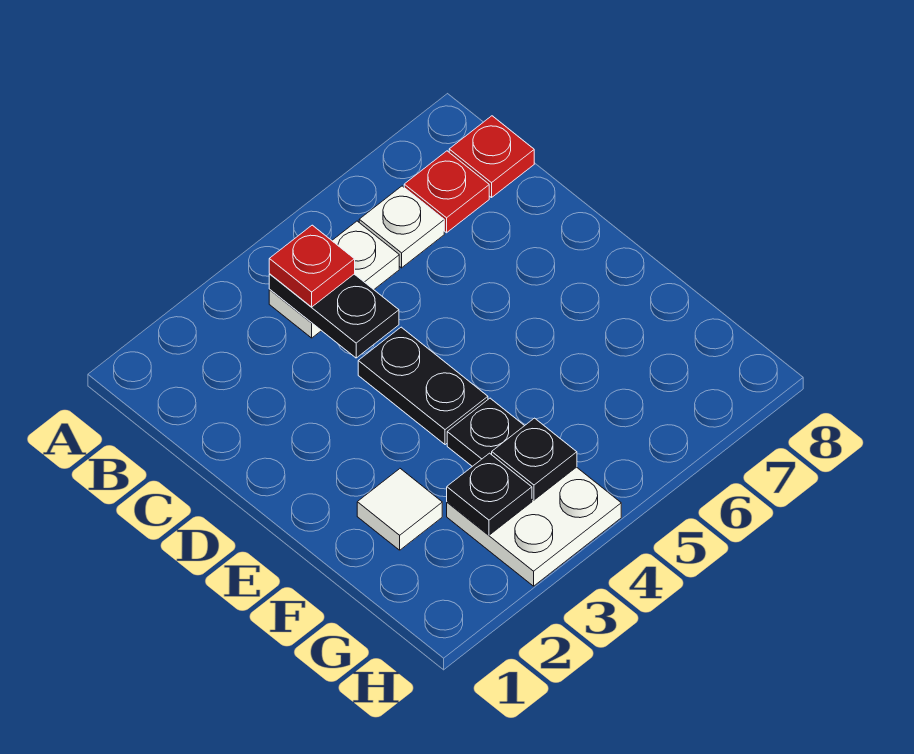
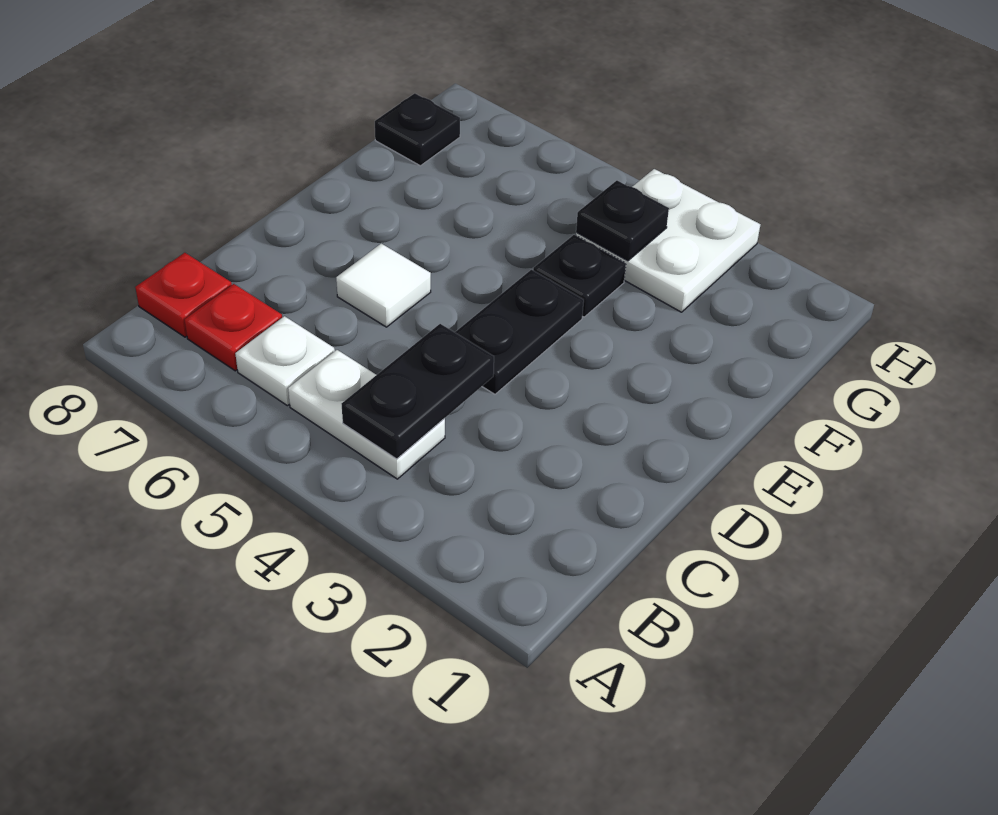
red plate B4 level 3 -> none
white tile F2 level 1 -> white tile D6 level 1
black plate G3 level 2 -> black plate G8 level 1

